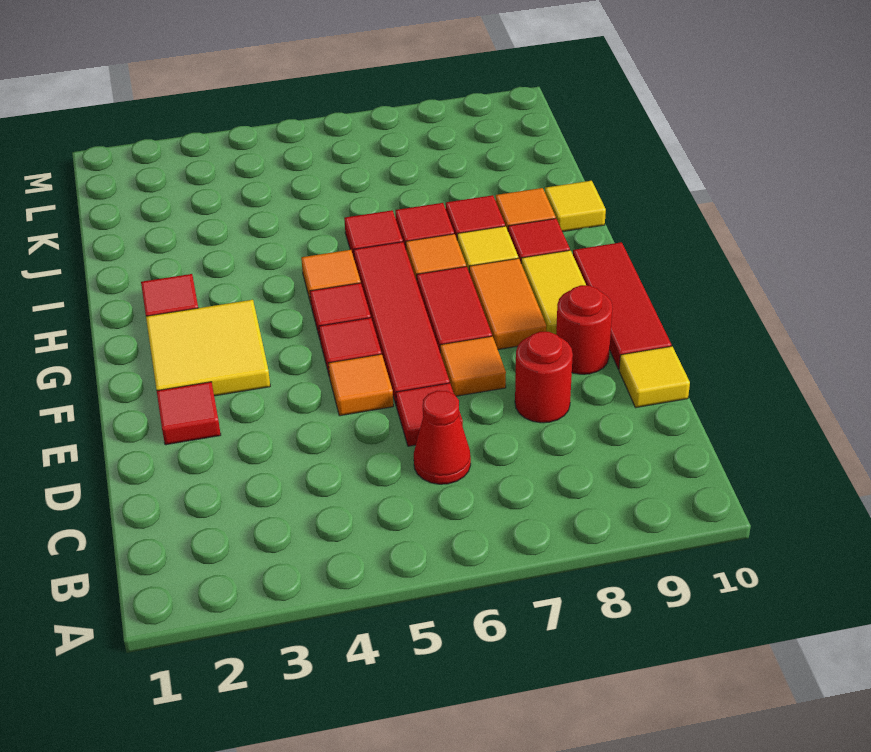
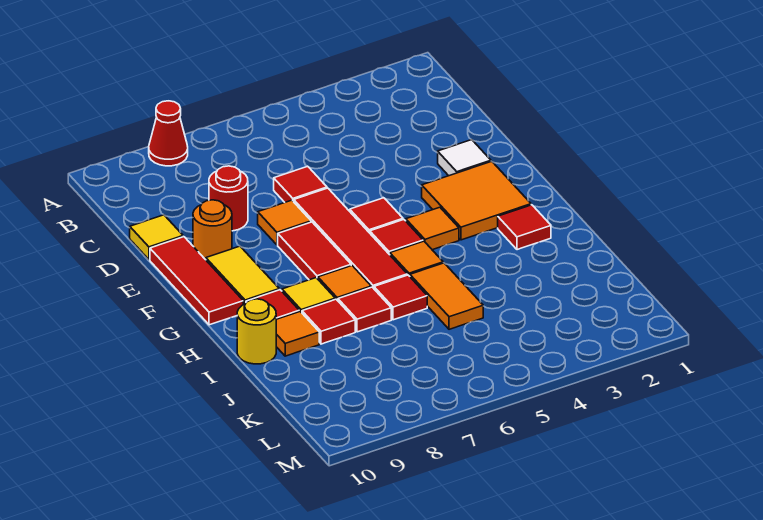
red cone C6 level 1 -> red cone A8 level 1
red tile E2 level 1 -> white tile E2 level 1
orange tile E5 level 1 -> orange tile G4 level 1
red round brick E9 level 1 -> orange round brick E9 level 1
yellow tile F2:G3 level 1 -> orange tile F2:G3 level 1
orange tile F8:G8 level 1 -> orange tile I5:J5 level 1
yellow tile I10 level 1 -> yellow round brick I10 level 1

